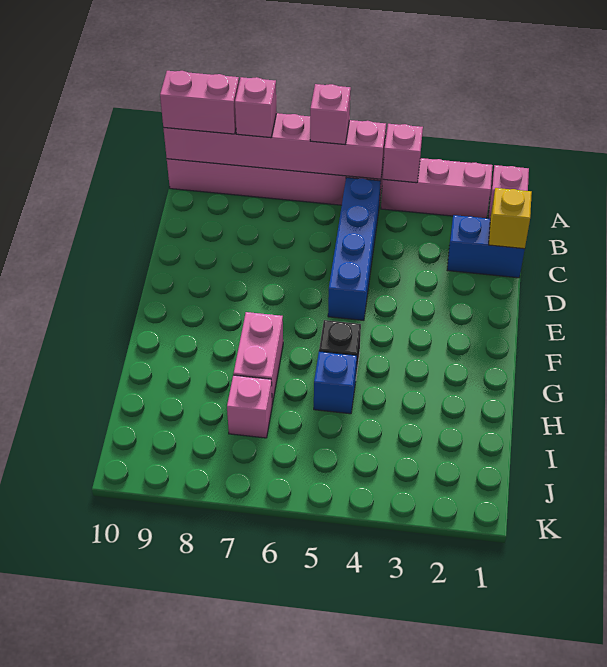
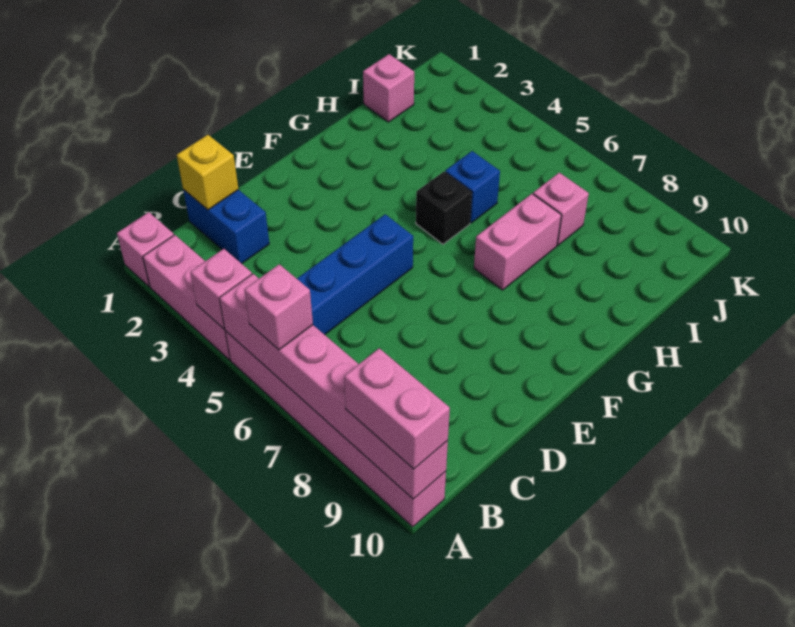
pink brick A8 level 3 -> pink brick I1 level 1

